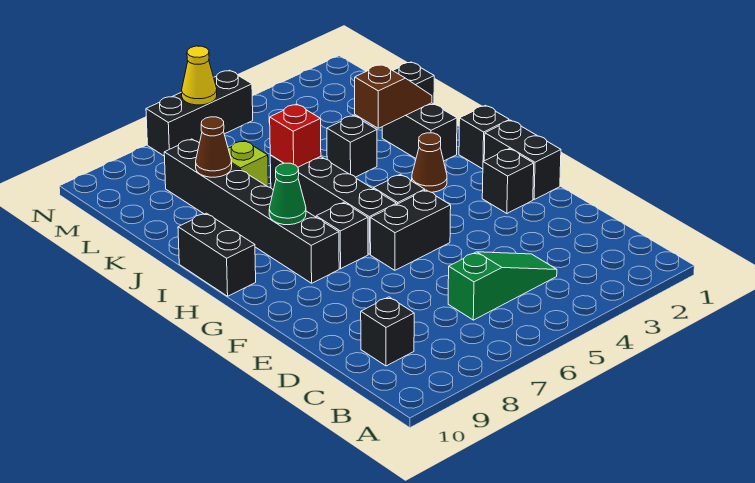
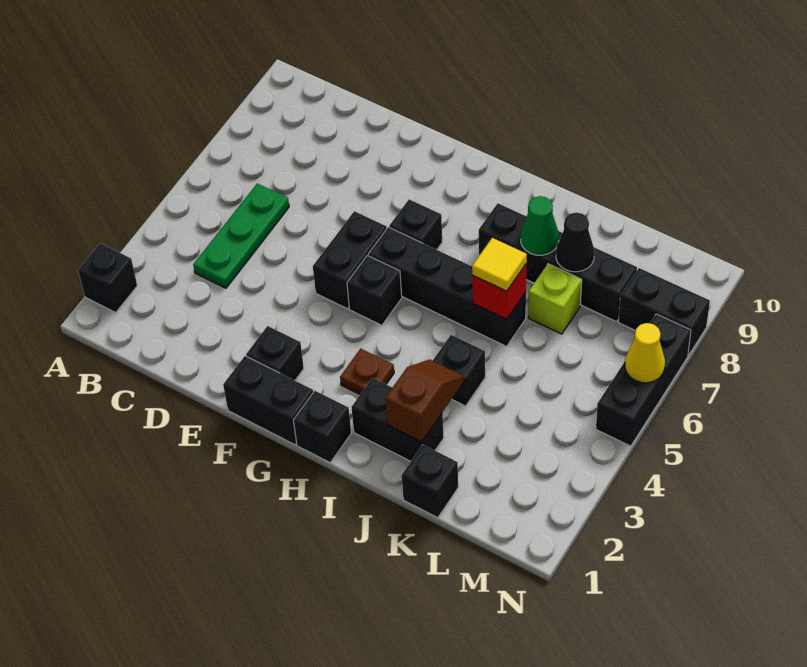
green slope C4:C6 level 1 top 6 -> green plate C4:C6 level 1
black brick C9 level 1 -> black brick A2 level 1
black brick G8:L8 level 1 -> black brick I8:L8 level 1
brown cone H3 level 1 -> brown plate H3 level 1
green cone H8 level 2 -> green cone J8 level 2
black brick H10:I10 level 1 -> black brick M8:N8 level 1
brown slope J2:J3 level 2 top 3 -> brown slope J2:J3 level 2 top 2
none -> yellow tile J6 level 3
brown cone K8 level 2 -> black cone K8 level 2

